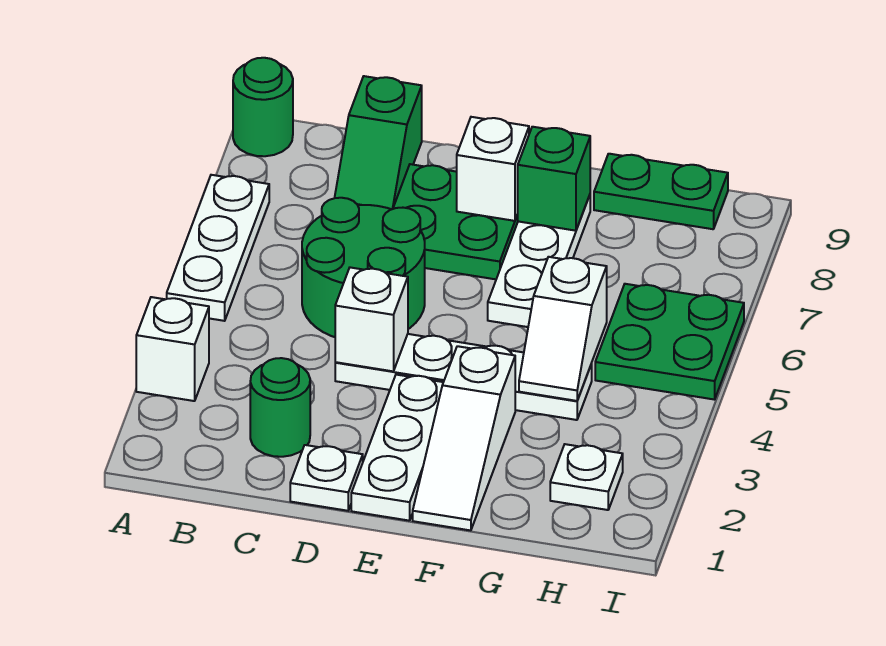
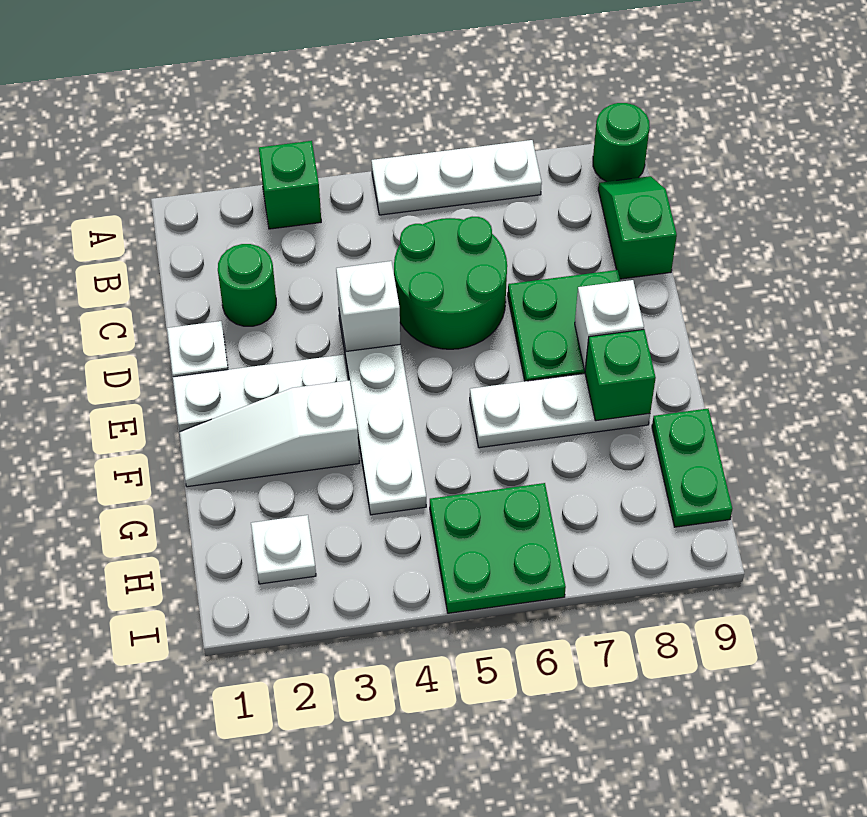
white brick A3 level 1 -> green brick A3 level 1
green slope C8:C9 level 1 top 9 -> green slope B9:C9 level 1 top C
white slope G4:G5 level 2 top 5 -> none

